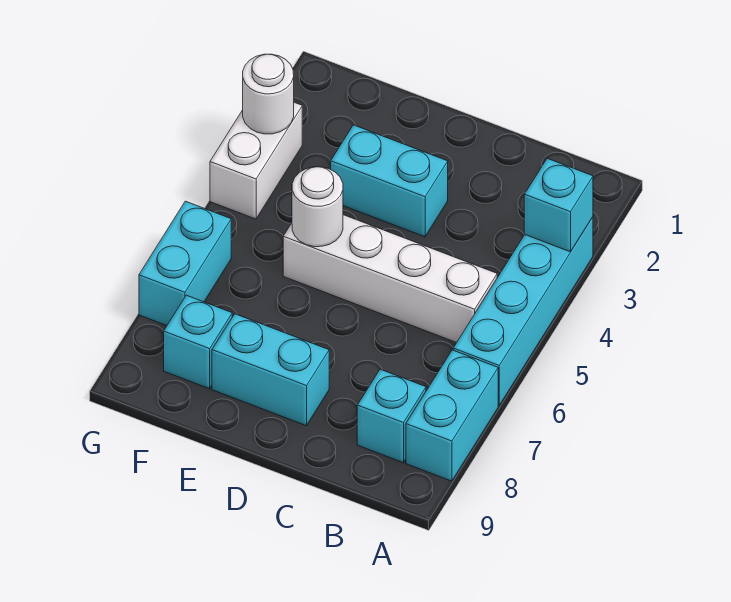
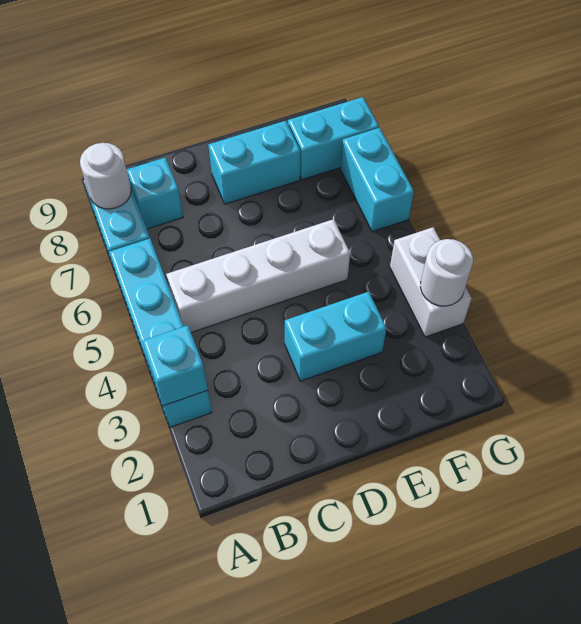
white round brick E5 level 2 -> white round brick A8 level 2
cyan brick F8 level 1 -> cyan brick F8:G8 level 1

